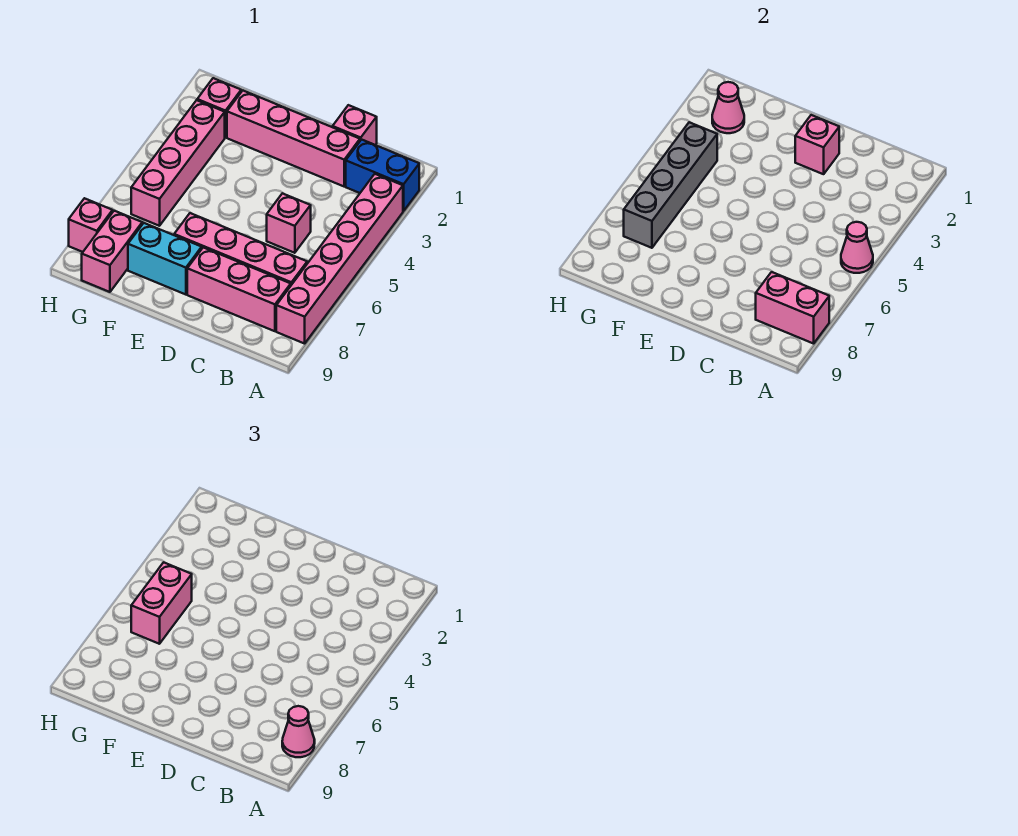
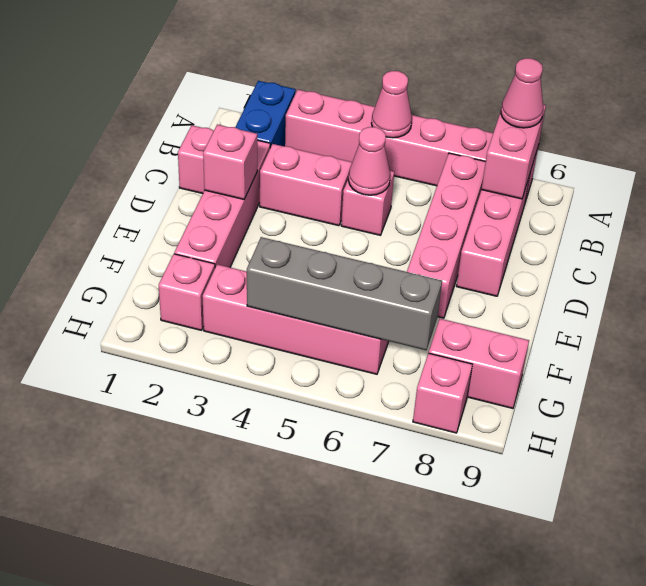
cyan brick E8:F8 level 1 -> none
pink cone G2 level 2 -> pink cone C5 level 2
pink brick G5:G6 level 3 -> pink brick C3:C4 level 1

